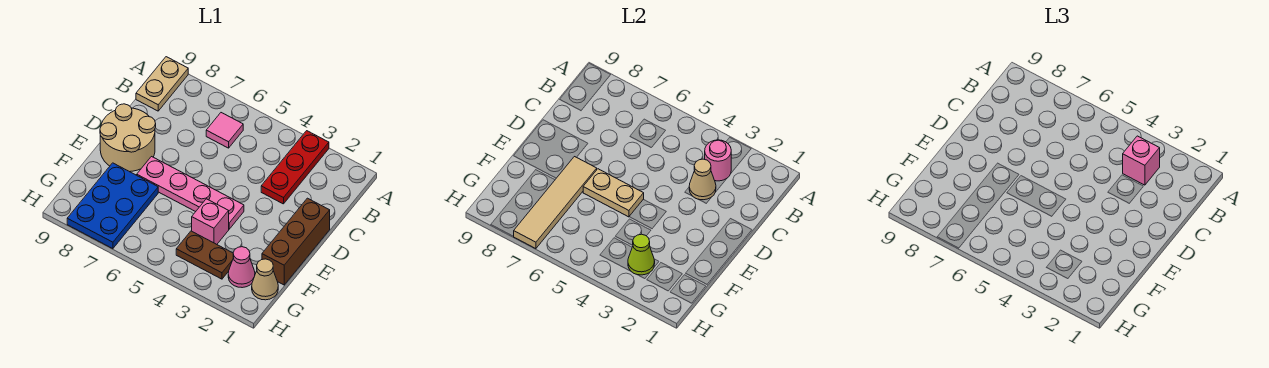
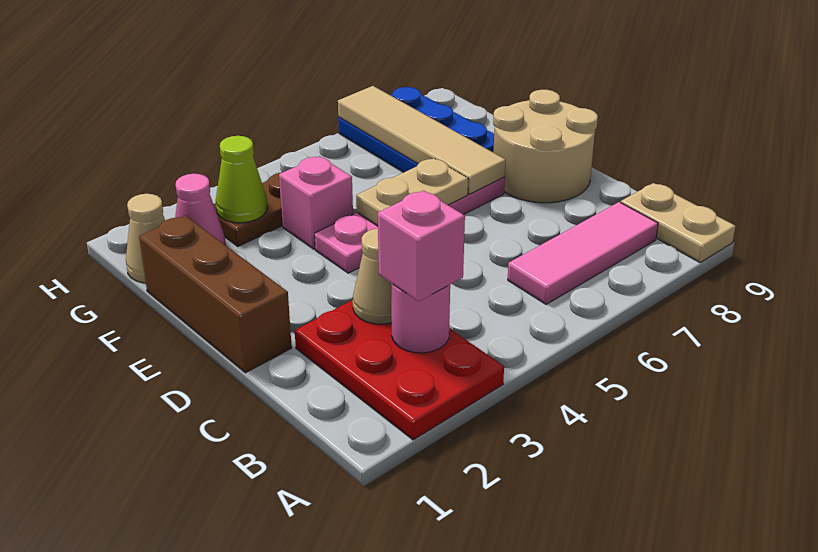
red plate A3:C3 level 1 -> red plate A2:C3 level 1
pink tile B6 level 1 -> pink tile B6:B8 level 1

